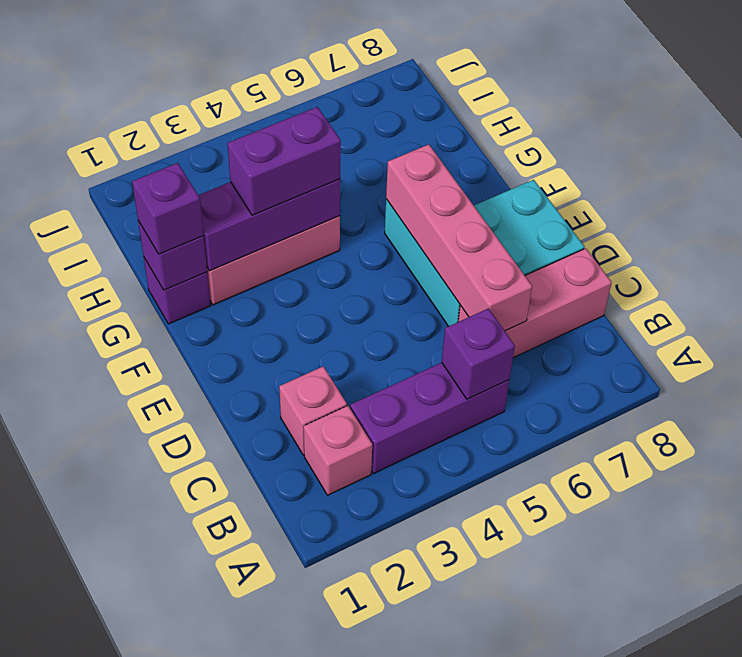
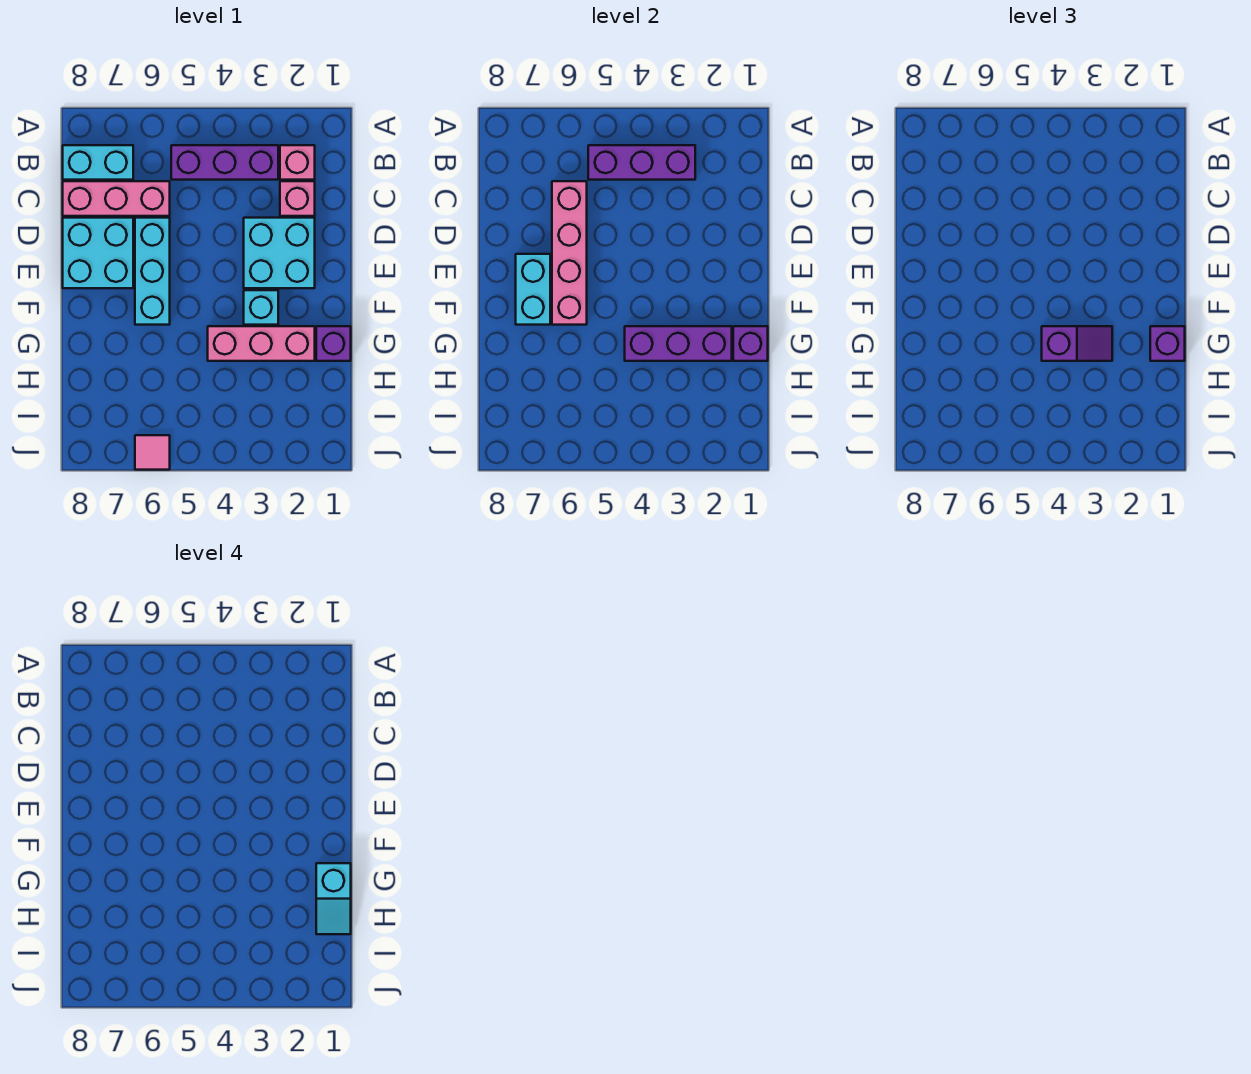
purple brick B5 level 2 -> purple brick B3:B5 level 2
none -> cyan brick B7:B8 level 1
none -> cyan brick D2:E3 level 1
none -> cyan brick E7:F7 level 2
none -> cyan brick F3 level 1
none -> cyan slope G1:H1 level 4 top G
purple brick G3:G4 level 3 -> purple slope G3:G4 level 3 top 4
none -> pink tile J6 level 1

